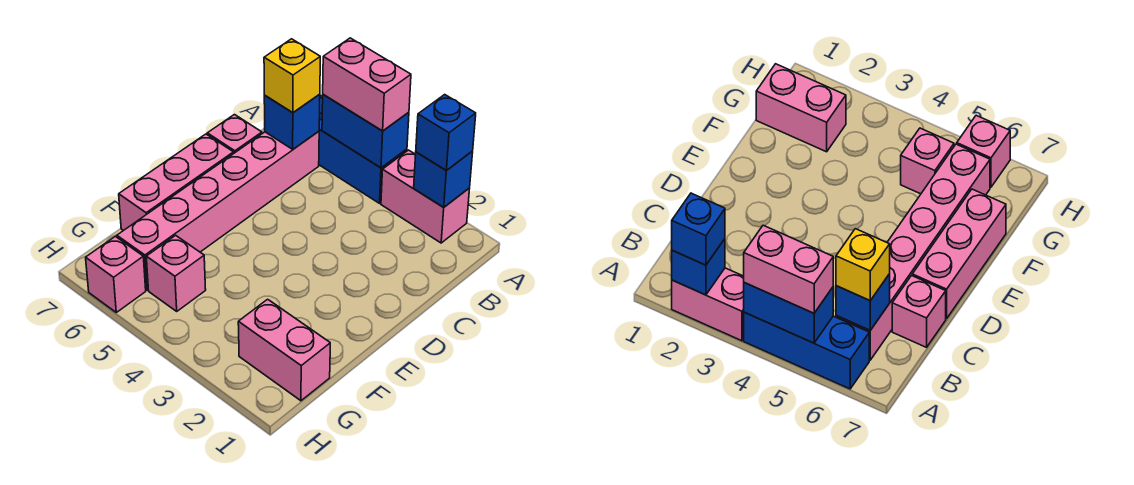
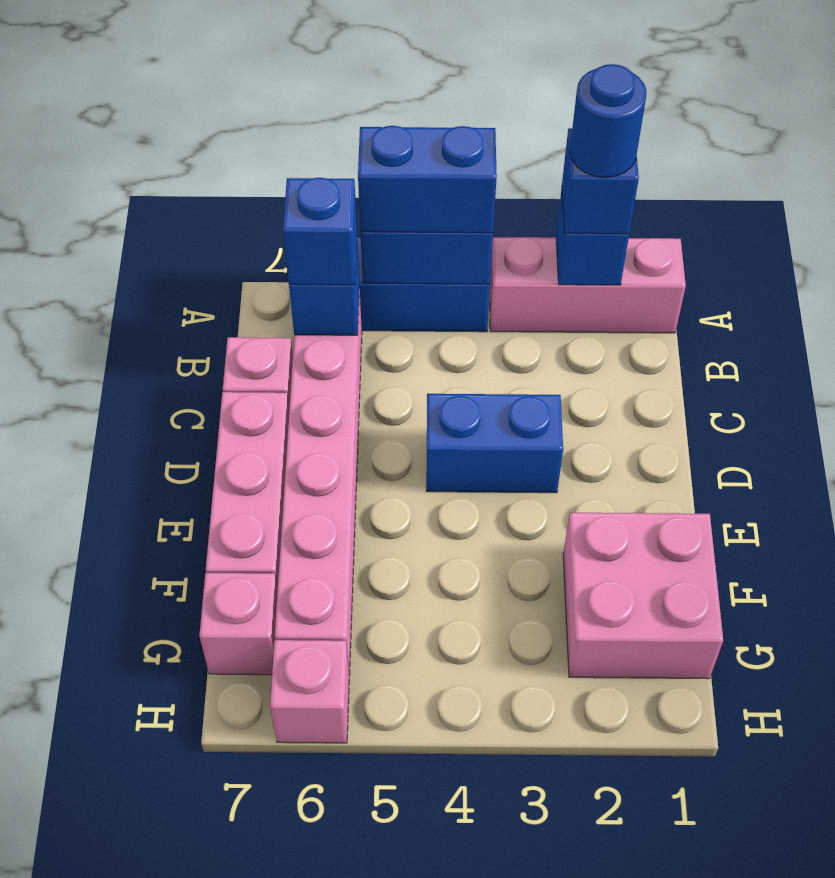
pink brick A2:A3 level 1 -> pink brick A1:A3 level 1
none -> blue round brick A2 level 4
pink brick A4:A5 level 3 -> blue brick A4:A5 level 3
yellow brick B6 level 3 -> blue brick B6 level 3
none -> blue brick D3:D4 level 1
pink brick G1:G2 level 1 -> pink brick F1:G2 level 1
pink brick G5 level 1 -> pink brick G7 level 1

